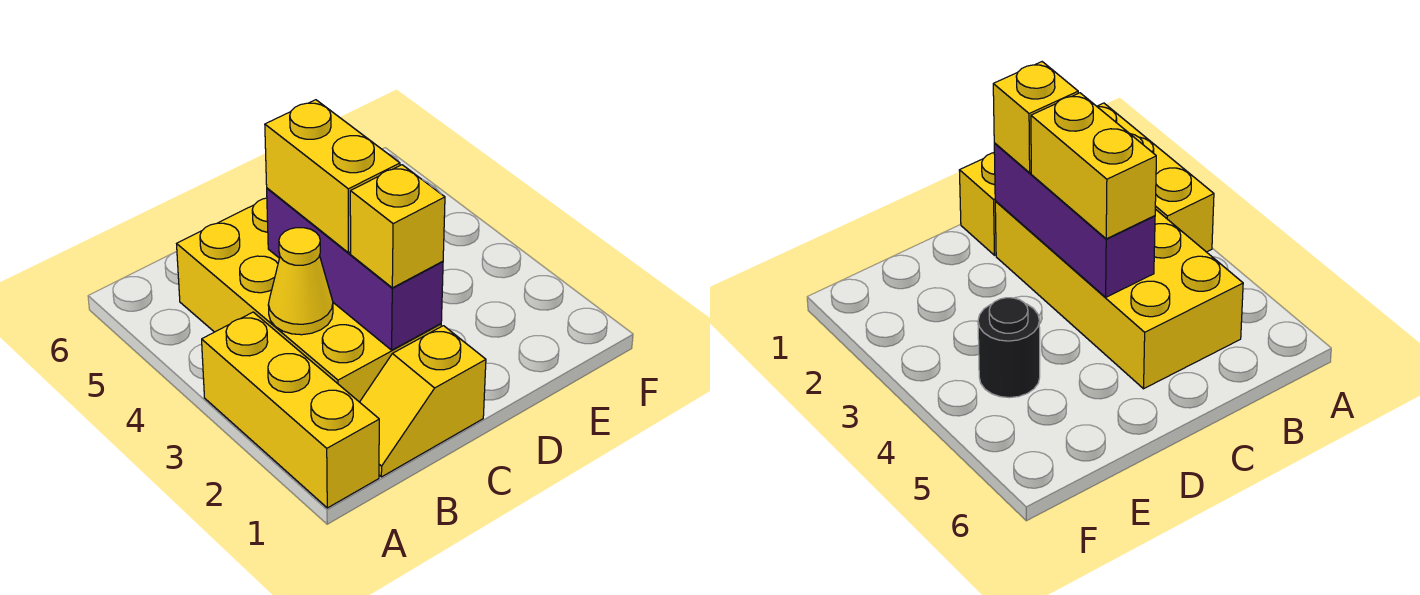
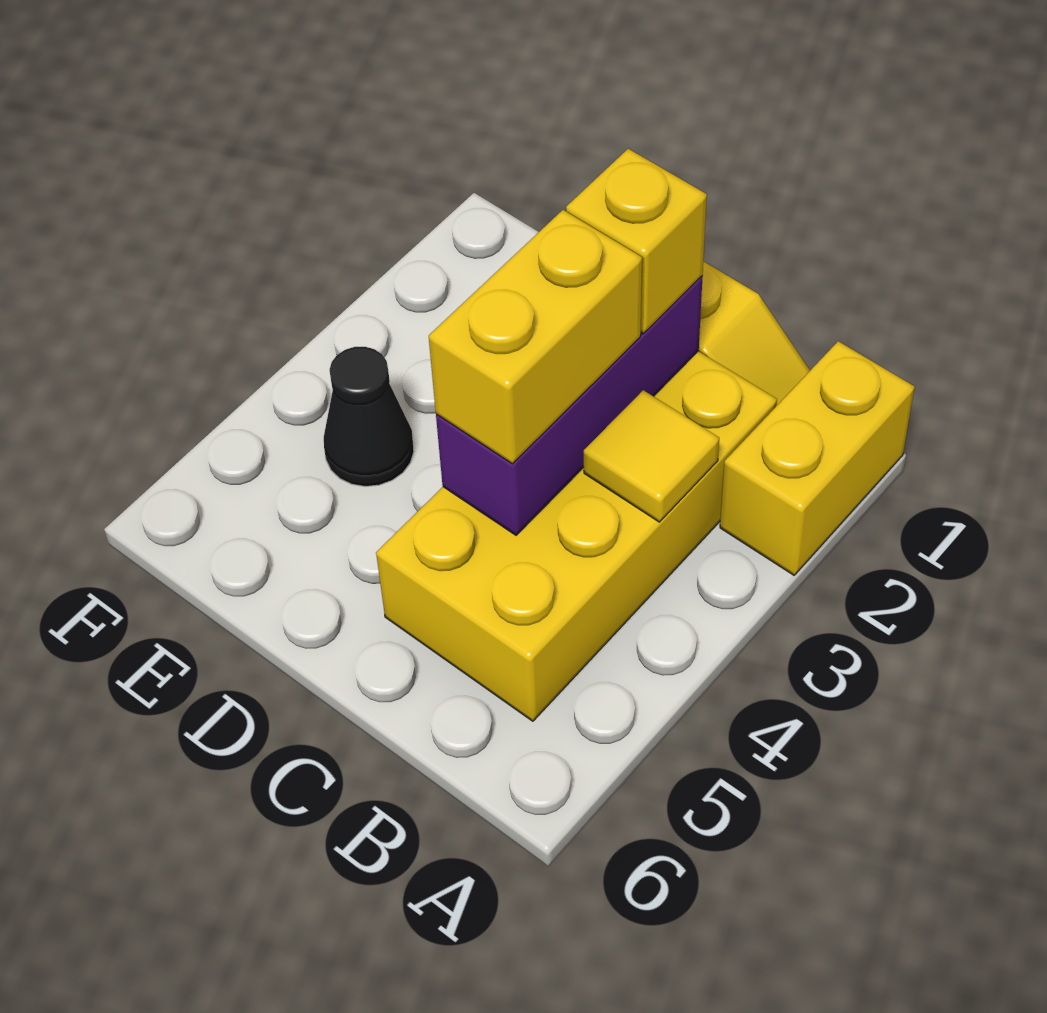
yellow brick A1:A3 level 1 -> yellow brick A1:A2 level 1
yellow cone B3 level 2 -> yellow tile B3 level 2
black round brick E4 level 1 -> black cone E4 level 1

